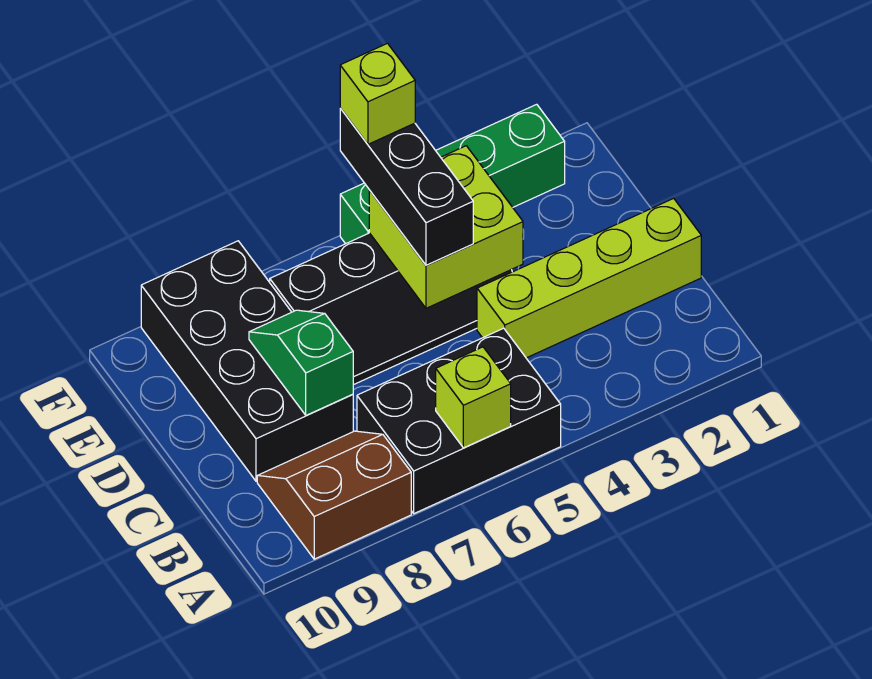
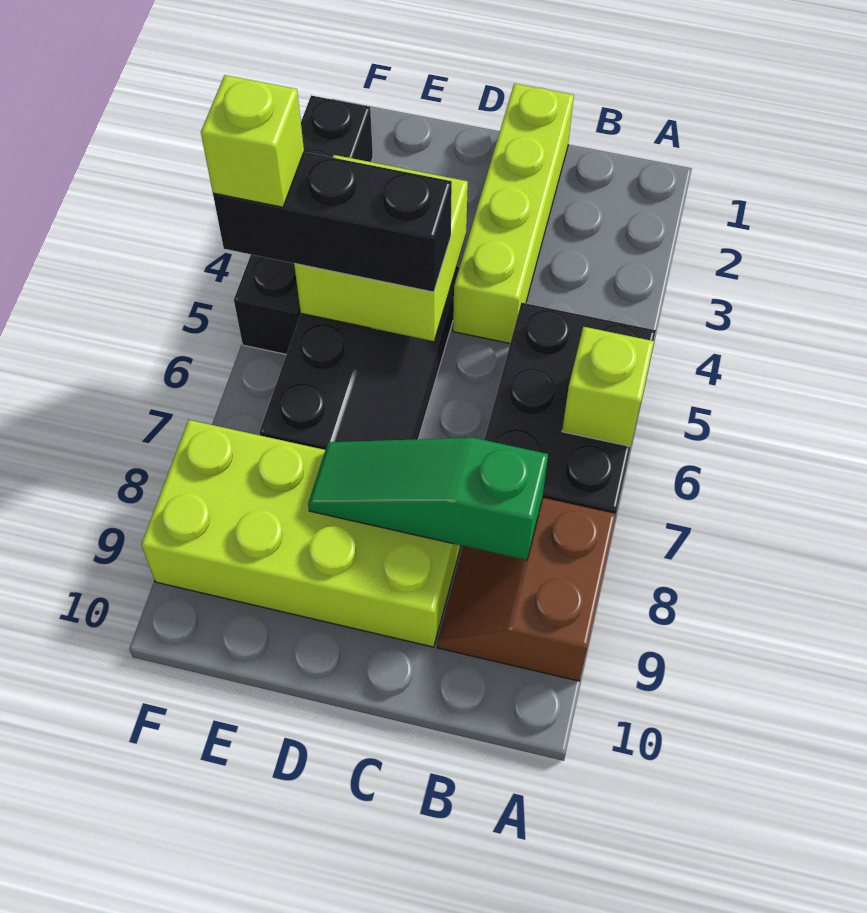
black brick C8:F9 level 1 -> lime brick C8:F9 level 1
green slope C8:D8 level 2 top C -> green slope B8:D8 level 2 top B
green brick F2:F5 level 1 -> black brick F2:F5 level 1

